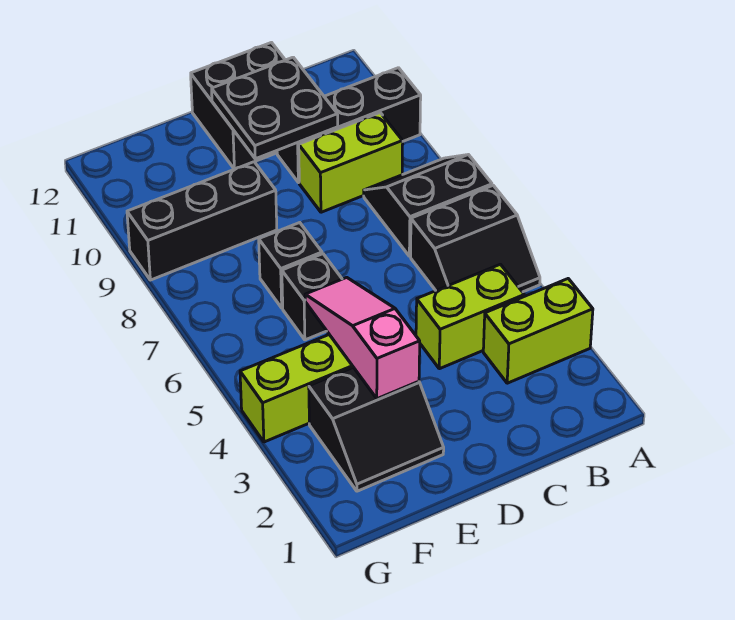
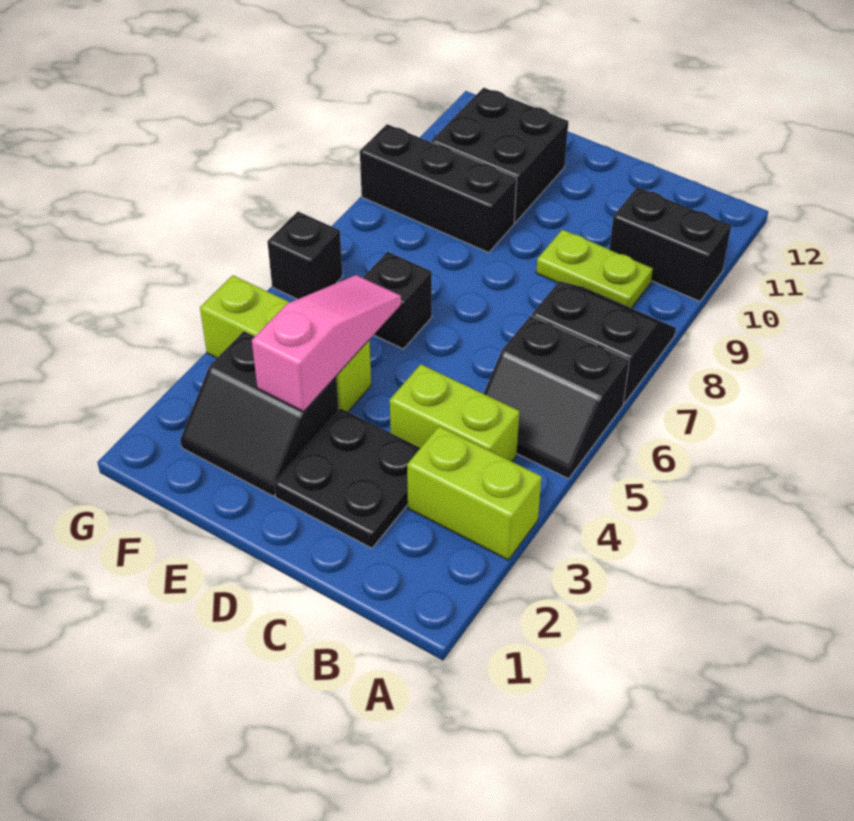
black brick A10:C10 level 1 -> black brick A10:B10 level 1
lime brick B9:C9 level 1 -> lime plate B9:C9 level 1
black plate C10:D11 level 2 -> black plate C2:D3 level 1
black brick C11:D12 level 1 -> black brick E10:F11 level 1
black brick E7 level 1 -> black brick G6 level 1

